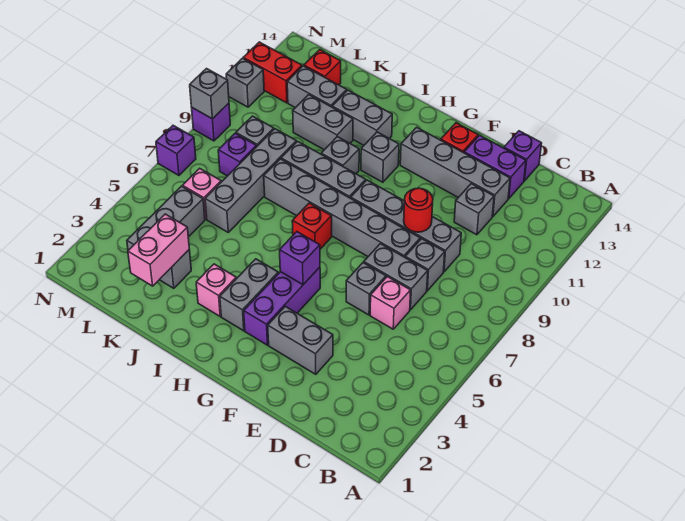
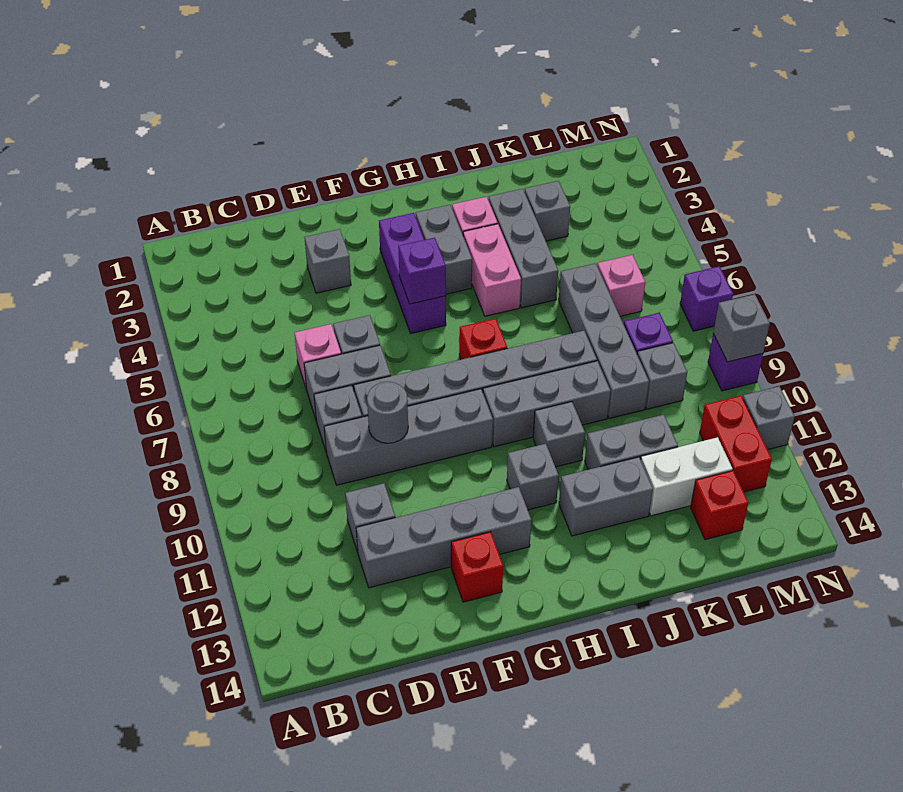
purple brick D13:E13 level 1 -> none
purple brick D14 level 1 -> none
grey brick E3:F3 level 1 -> grey brick E3 level 1
red round brick E9 level 2 -> grey round brick E9 level 2
pink brick K2:K3 level 2 -> pink brick I4:I5 level 1
grey brick K12:L12 level 1 -> white brick K12:L12 level 1
grey brick L3:L5 level 1 -> grey brick J3:J5 level 1
red brick M12:N12 level 1 -> red brick M11:M12 level 1

